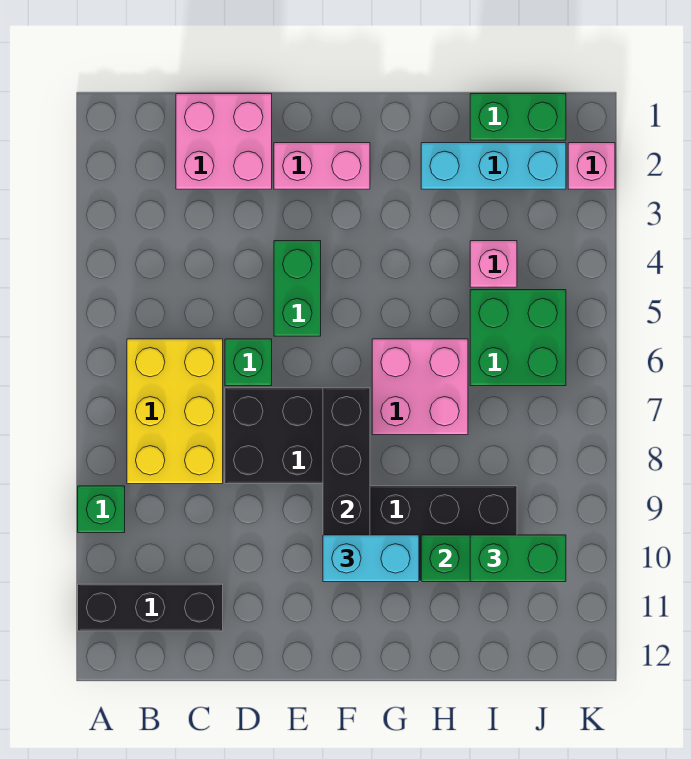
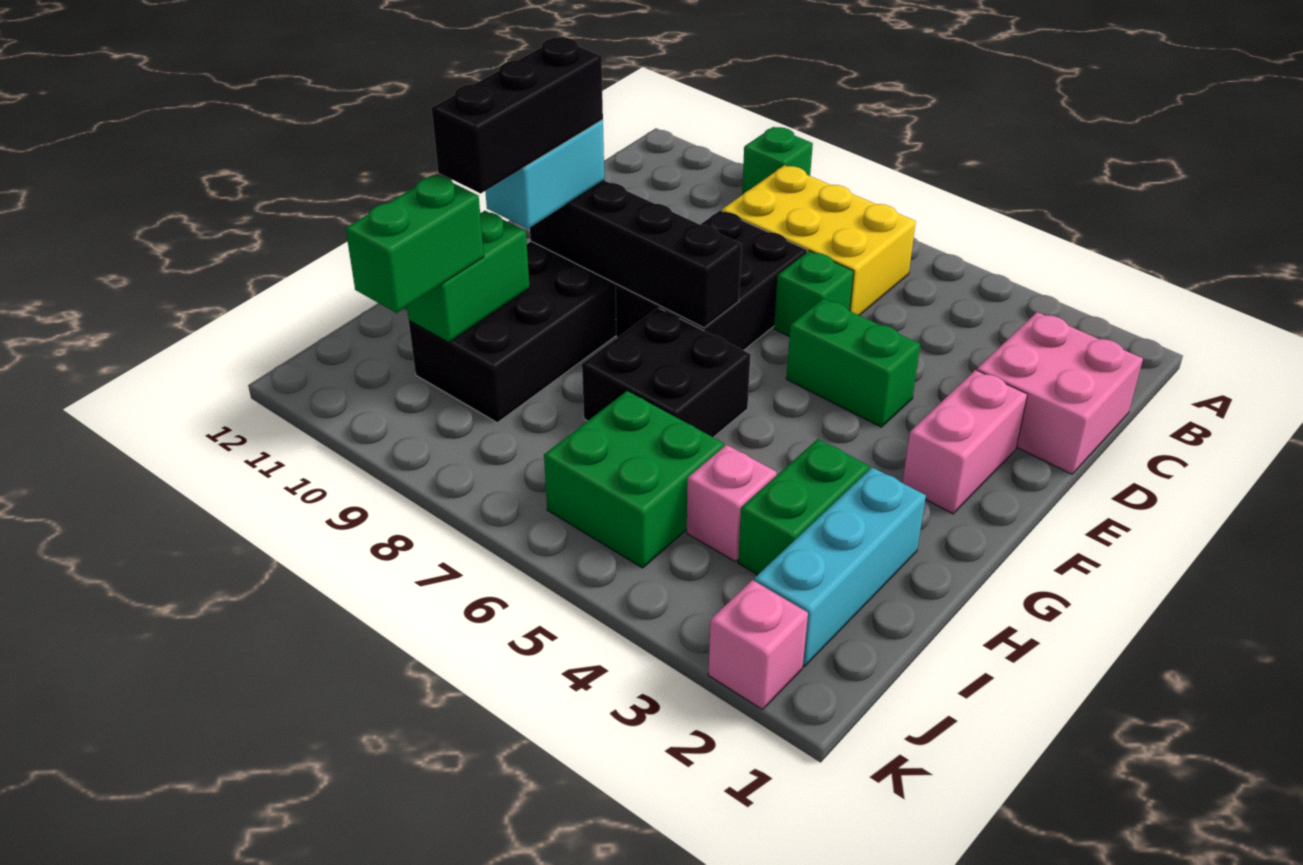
black brick A11:C11 level 1 -> black brick F10:H10 level 4
pink brick G6:H7 level 1 -> black brick G6:H7 level 1
green brick I1:J1 level 1 -> green brick H3:I3 level 1

